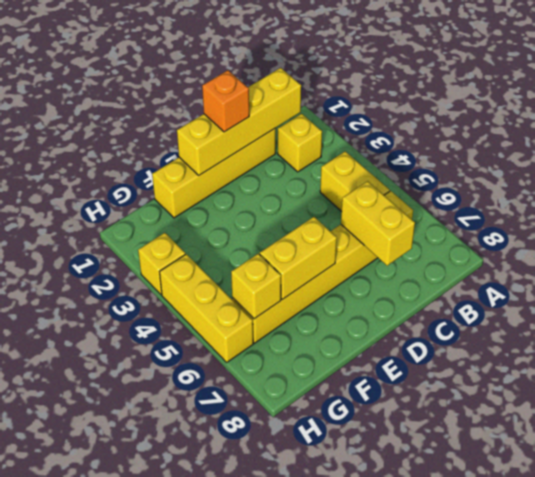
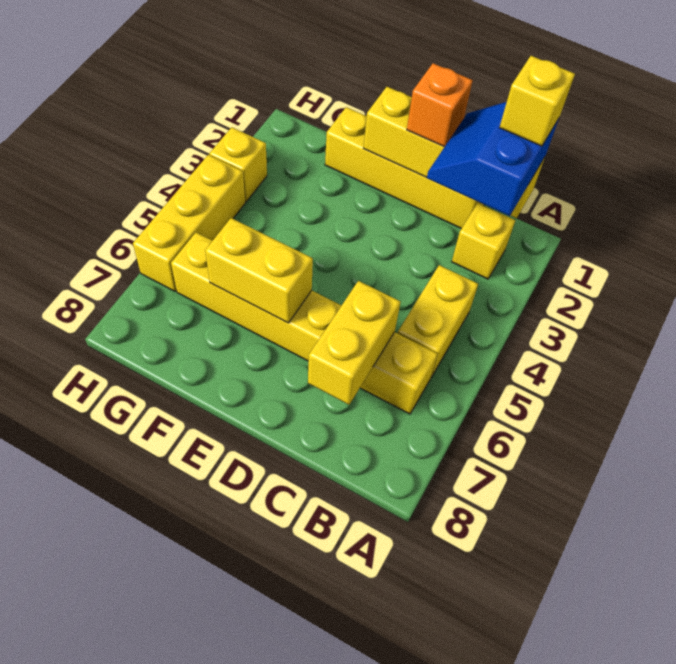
none -> blue slope B1:C2 level 3 top B
yellow brick G6 level 2 -> yellow brick B1 level 4

